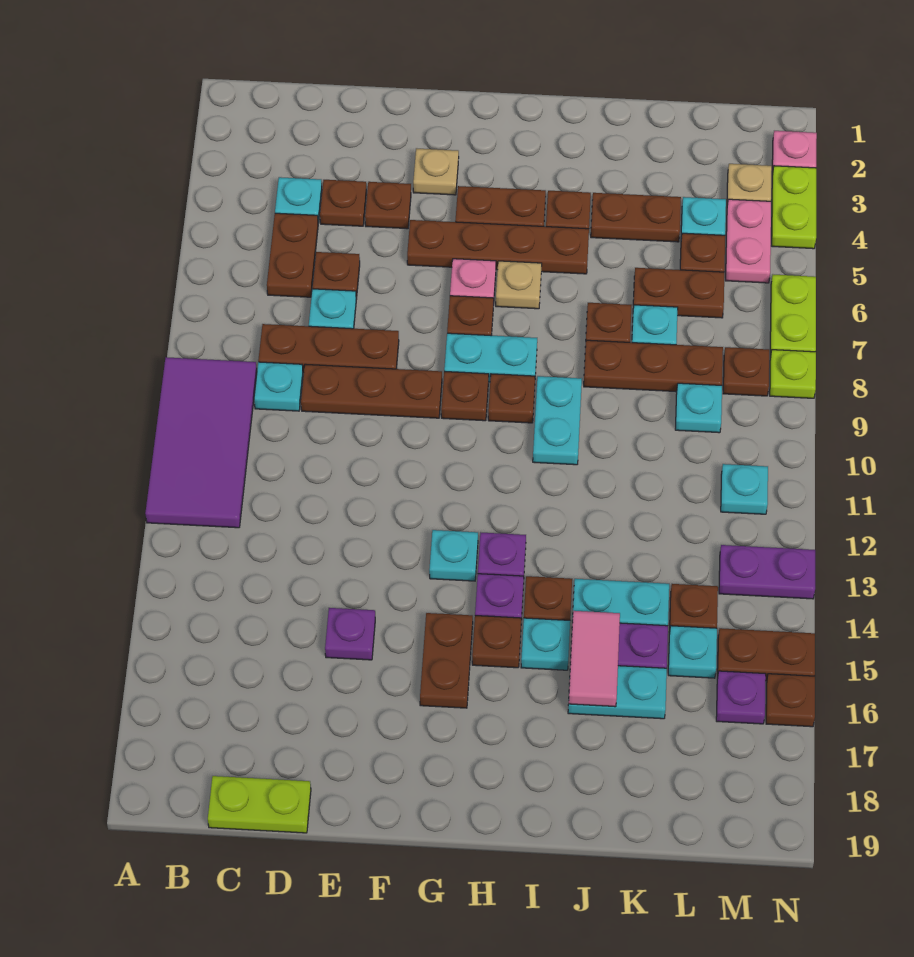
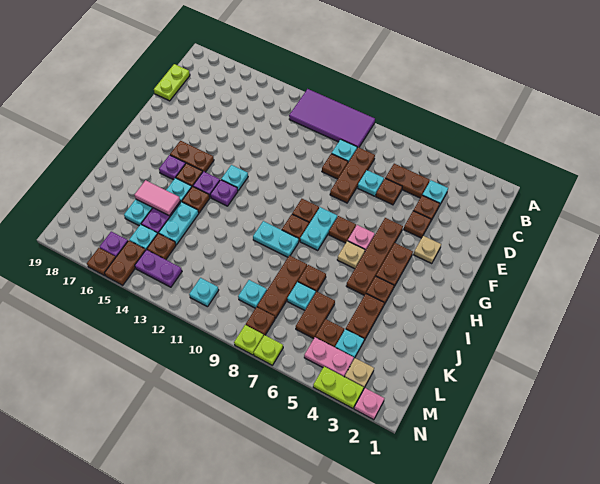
brown plate D9:F9 level 1 -> brown plate D9 level 1
purple plate E15 level 1 -> purple plate H16 level 1
purple plate M13:N13 level 1 -> purple plate M13:M14 level 1
lime plate N6:N7 level 1 -> lime plate N7 level 1

